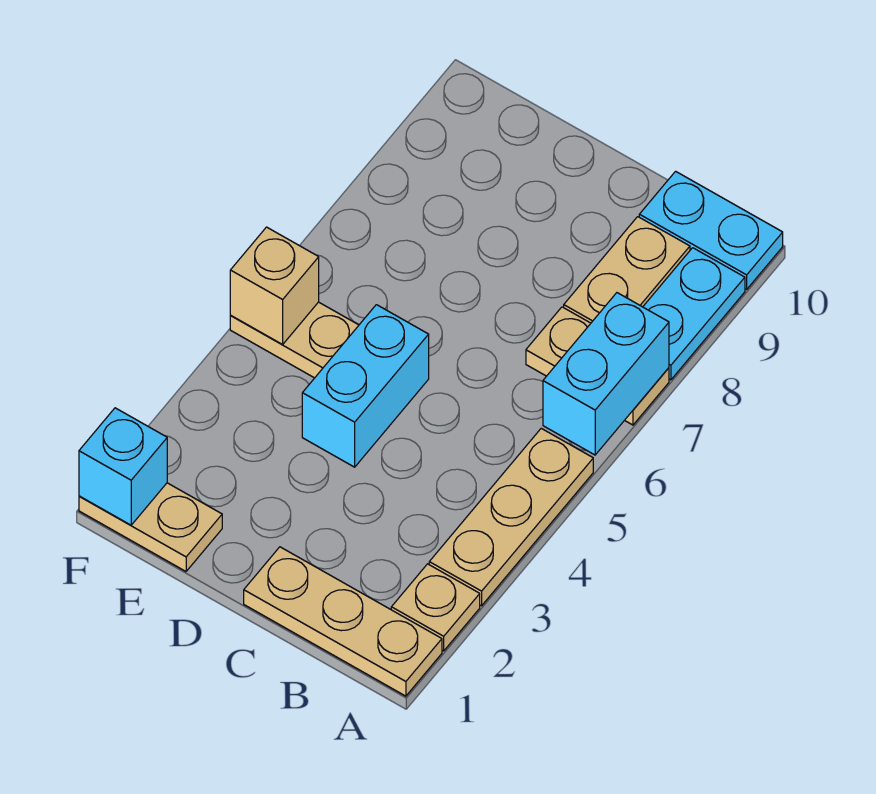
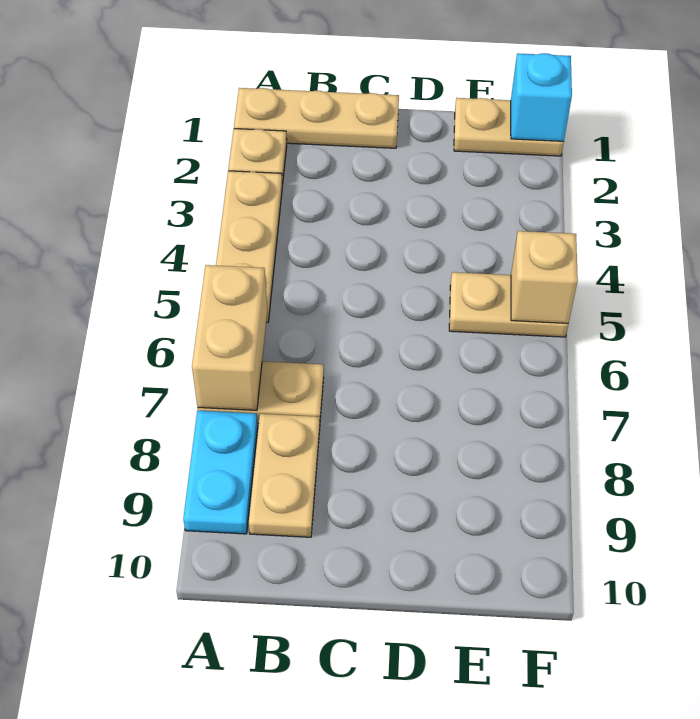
cyan brick A6:A7 level 2 -> tan brick A6:A7 level 2
cyan plate A10:B10 level 1 -> none
cyan brick D4:D5 level 1 -> none

